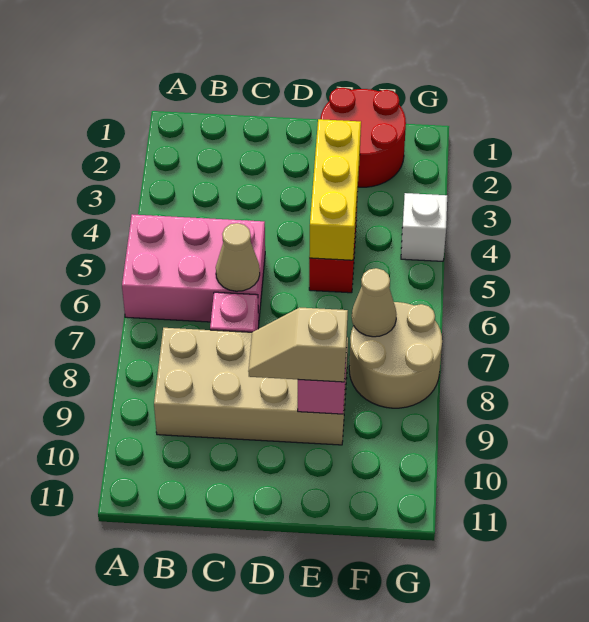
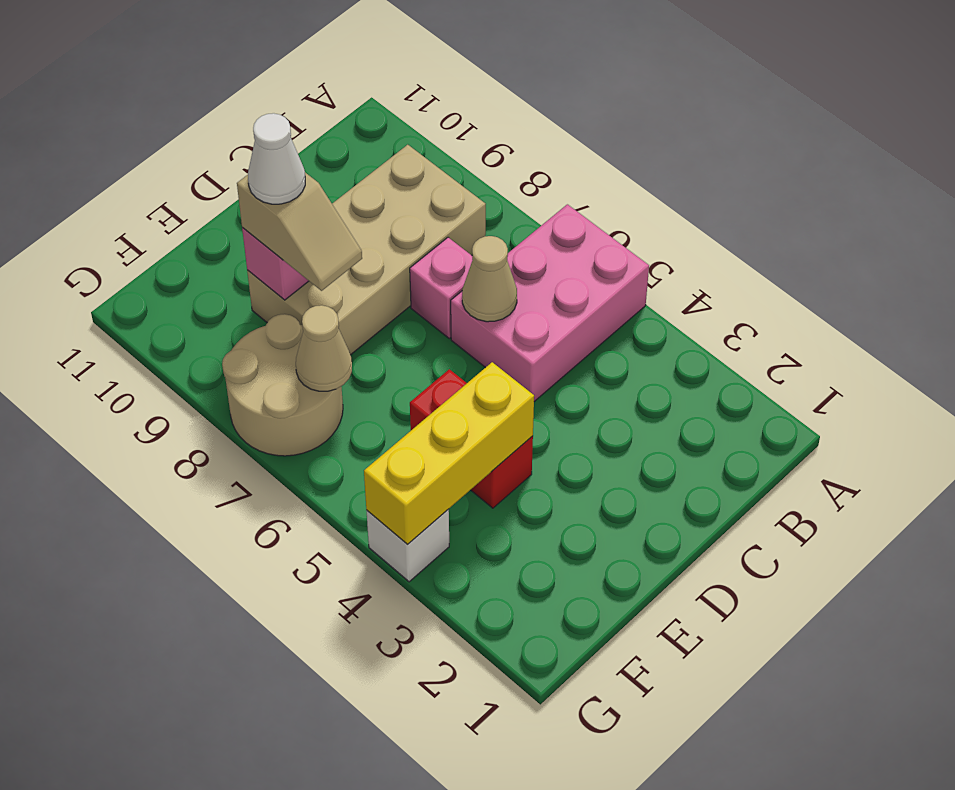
tan slope D9:E9 level 3 top E -> tan slope E8:E9 level 3 top 9
red round brick E1:F2 level 1 -> none
yellow brick E3:E5 level 2 -> yellow brick E4:G4 level 2
none -> white cone E9 level 4

